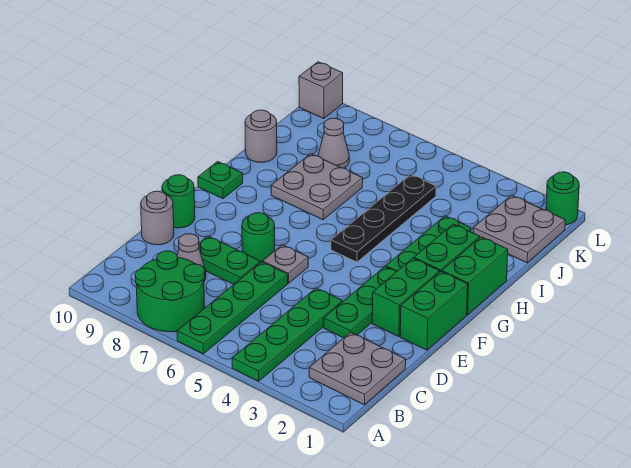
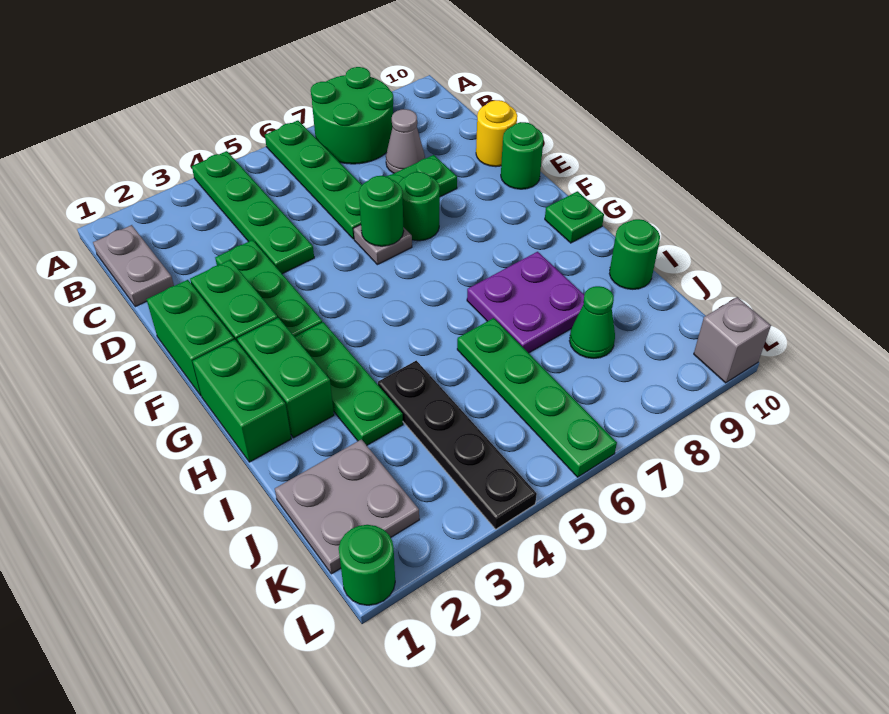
grey plate B1:C2 level 1 -> grey plate B1:C1 level 1
grey round brick D10 level 1 -> yellow round brick D10 level 1
none -> green round brick E6 level 2
black plate G5:J5 level 1 -> black plate I4:L4 level 1
grey plate H7:I8 level 1 -> purple plate H7:I8 level 1
none -> green plate I6:L6 level 1
grey round brick I10 level 1 -> green round brick I10 level 1
grey cone J8 level 1 -> green cone J8 level 1

